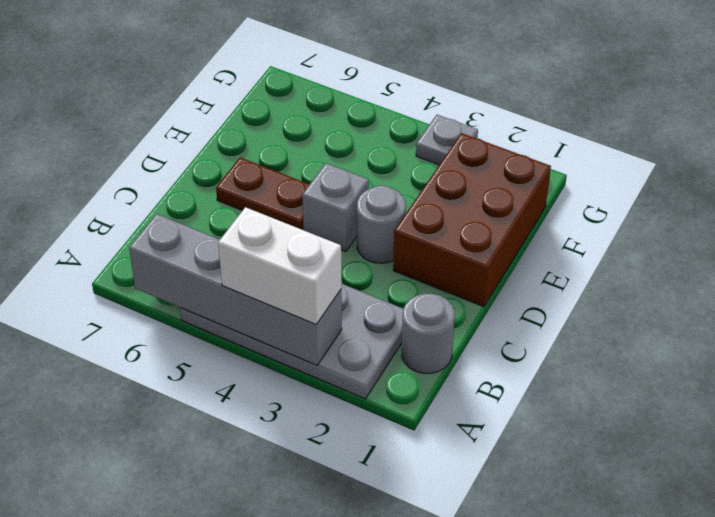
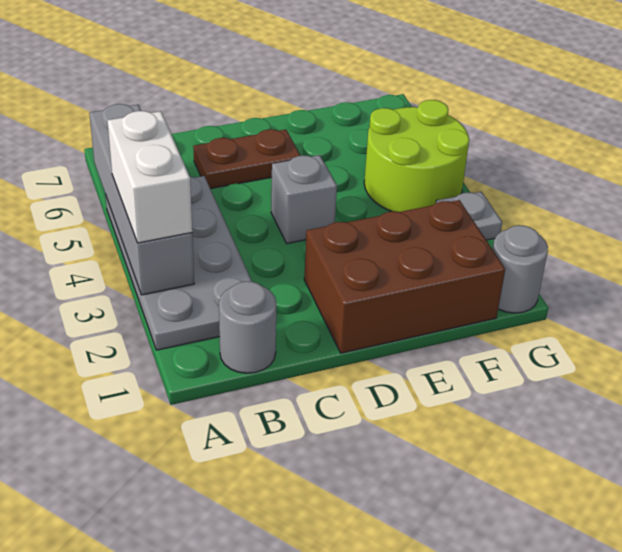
grey round brick D3 level 1 -> grey round brick G1 level 1
brown plate D5:D6 level 1 -> brown plate C6:D6 level 1
none -> lime round brick F4:G5 level 1

